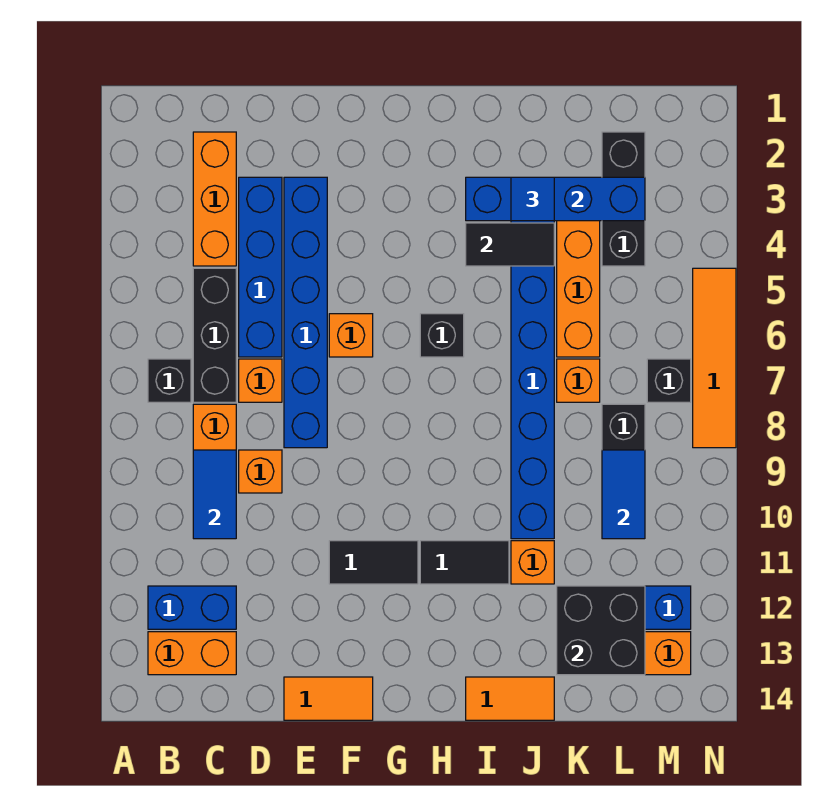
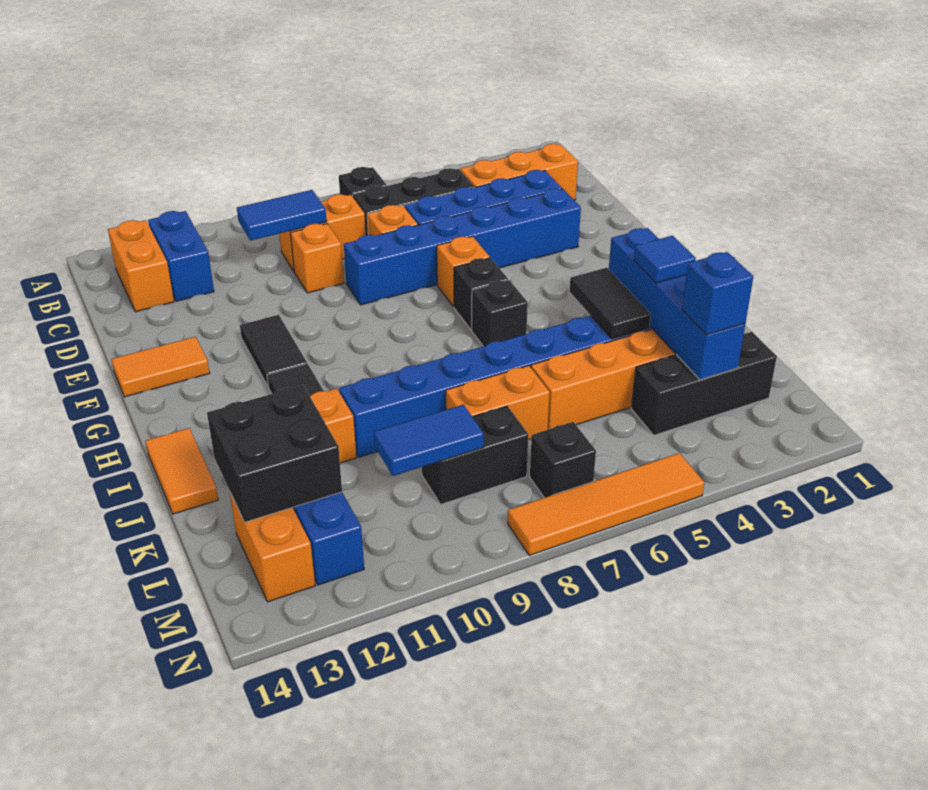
orange tile E14:F14 level 1 -> orange tile F13:F14 level 1
none -> black brick G6 level 1
orange brick K7 level 1 -> orange brick K7:K8 level 1
none -> blue brick L3 level 3

